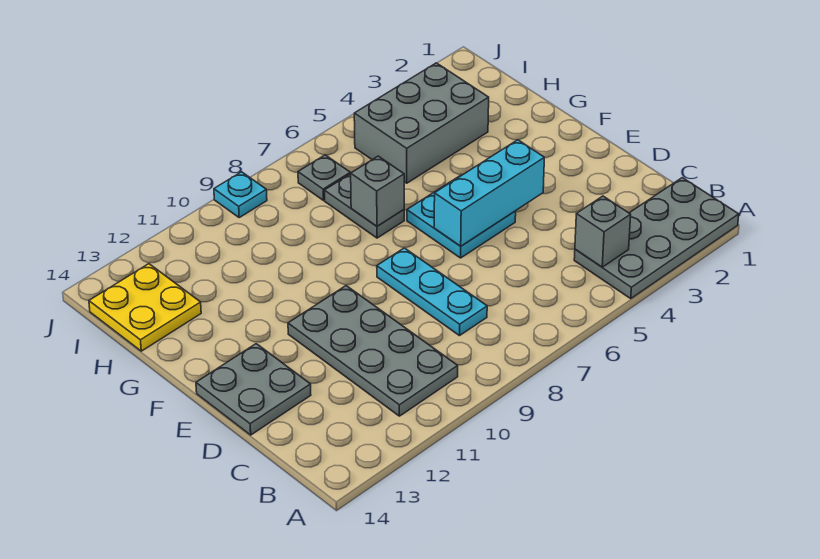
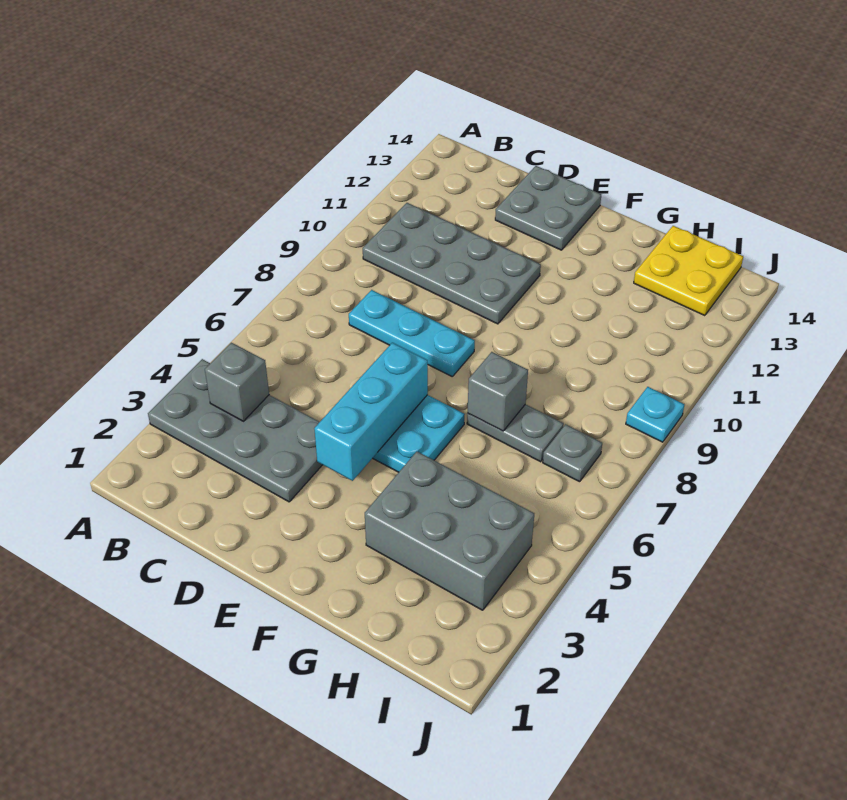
grey plate A1:B4 level 1 -> grey plate A3:D4 level 1
grey brick H3:I5 level 1 -> grey brick G3:I4 level 1

